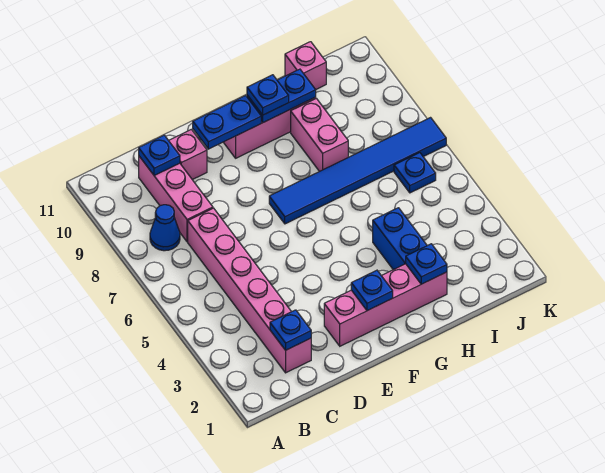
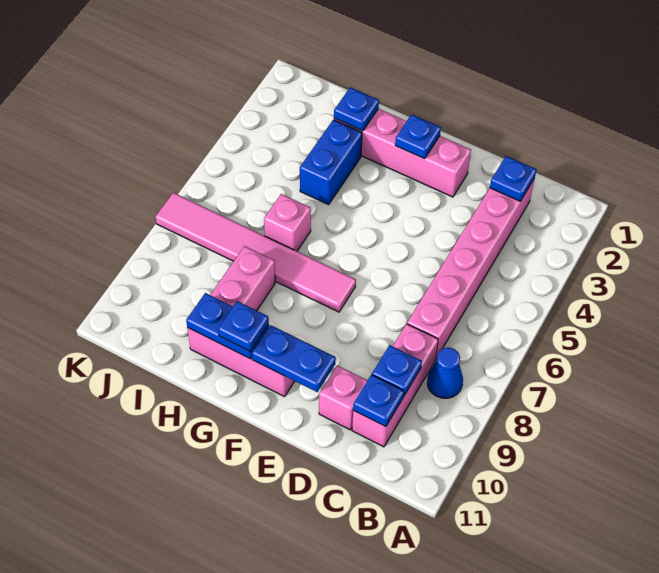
blue tile F7:K7 level 1 -> pink tile F7:K7 level 1
pink brick I11 level 1 -> pink brick H6 level 1
blue plate J6 level 1 -> blue plate C9 level 2

